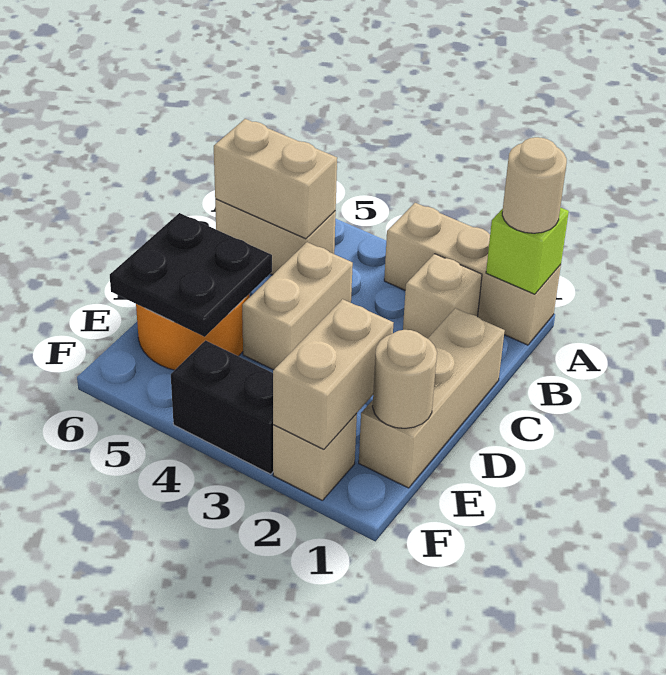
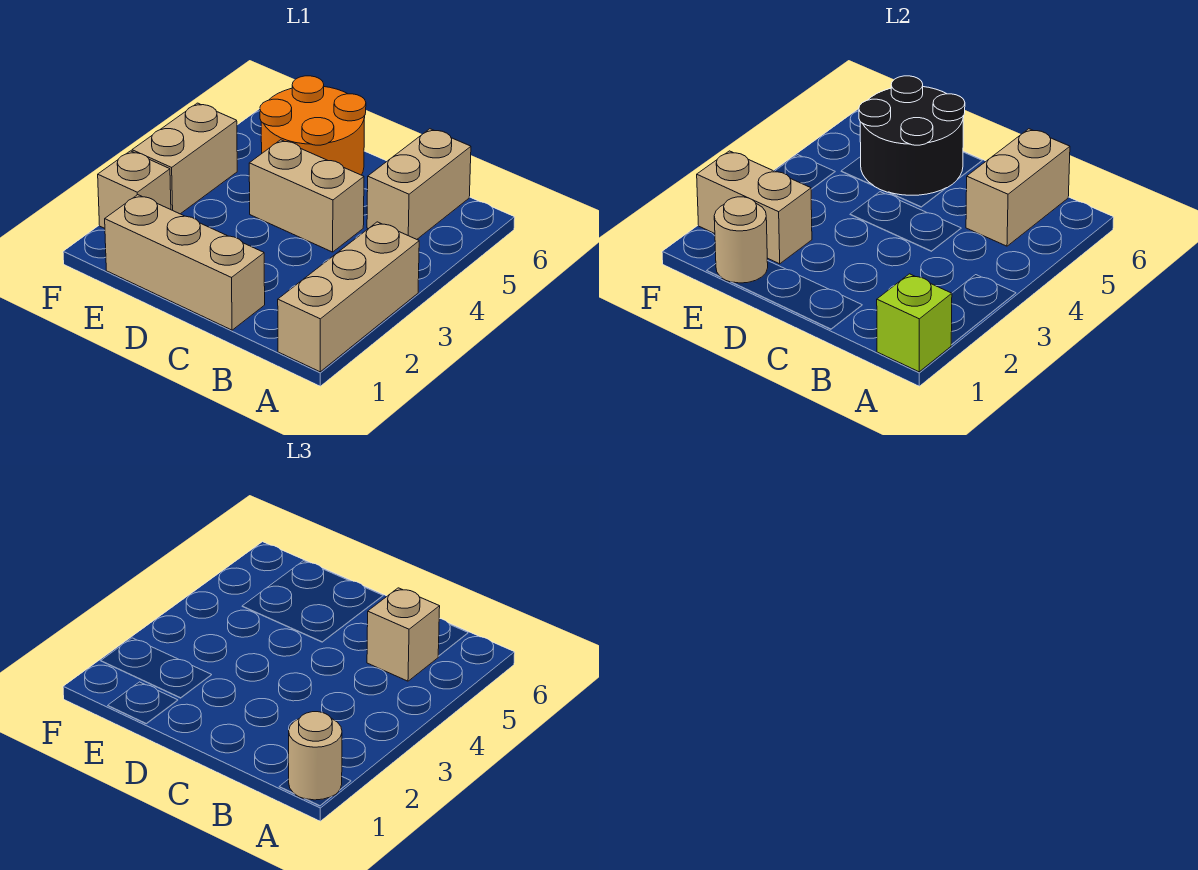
tan brick B2 level 1 -> tan brick B5 level 3
black plate D5:E6 level 2 -> black round brick D5:E6 level 2
black brick F3:F4 level 1 -> tan brick F3:F4 level 1

